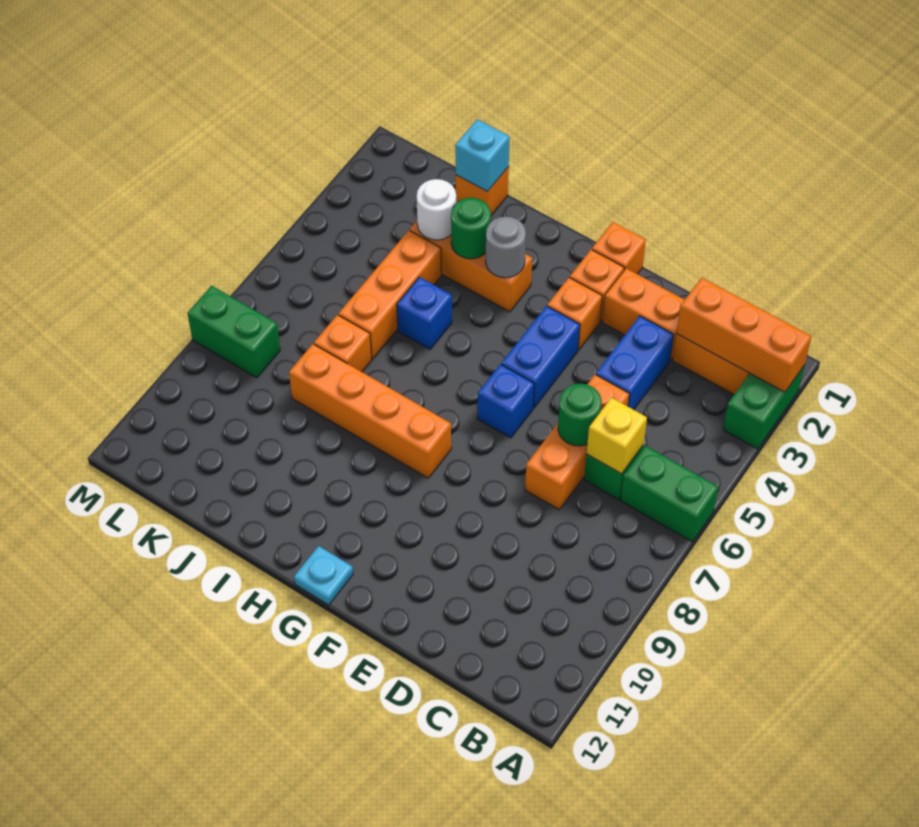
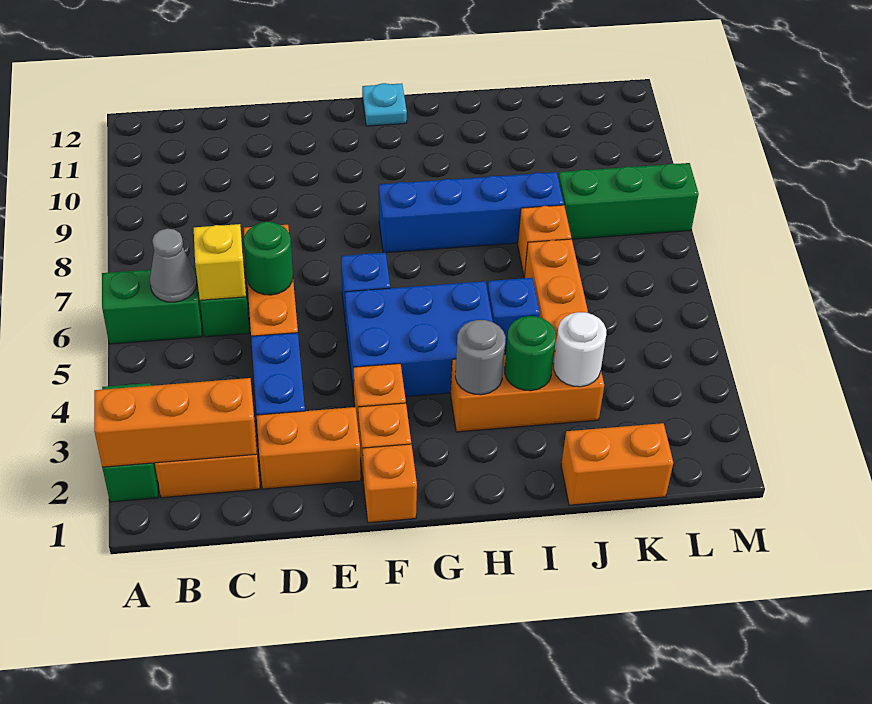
none -> grey cone B6 level 2
blue brick F4:F5 level 1 -> blue brick F4:H5 level 1
orange brick G8:J8 level 1 -> blue brick G8:J8 level 1
orange brick J1 level 1 -> orange brick J1:K1 level 1
cyan brick J1 level 2 -> none
green brick L8:M8 level 1 -> green brick K8:M8 level 1

